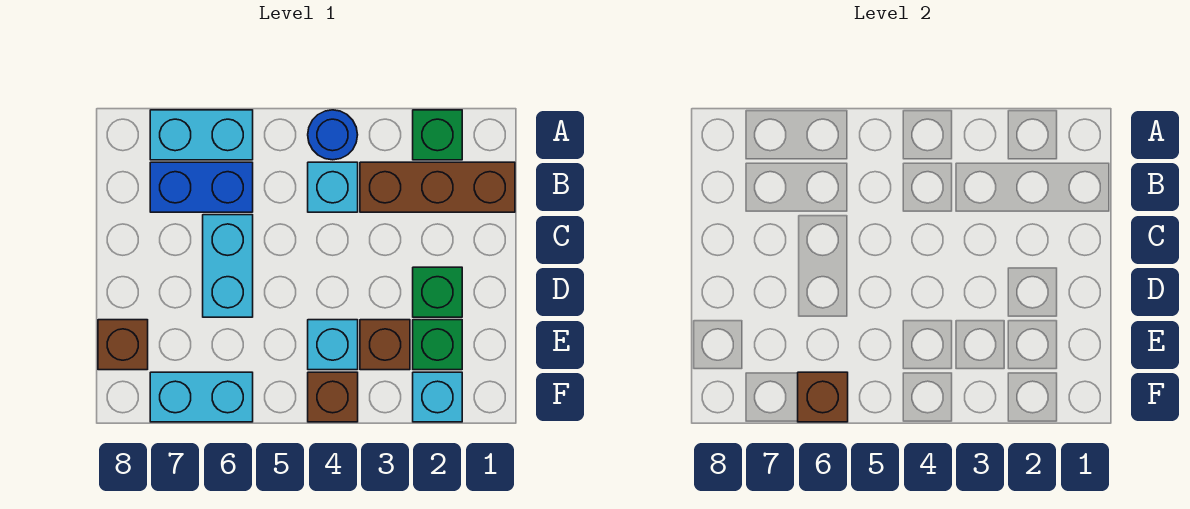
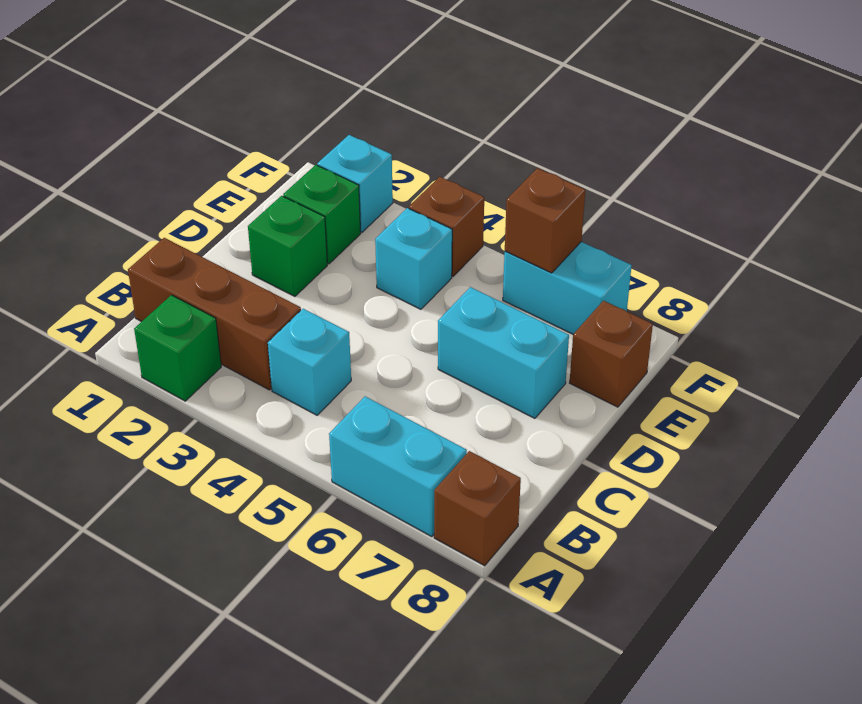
blue round brick A4 level 1 -> none
blue brick B6:B7 level 1 -> none
cyan brick C6:D6 level 1 -> cyan brick D6:D7 level 1
brown brick E3 level 1 -> brown brick A8 level 1

